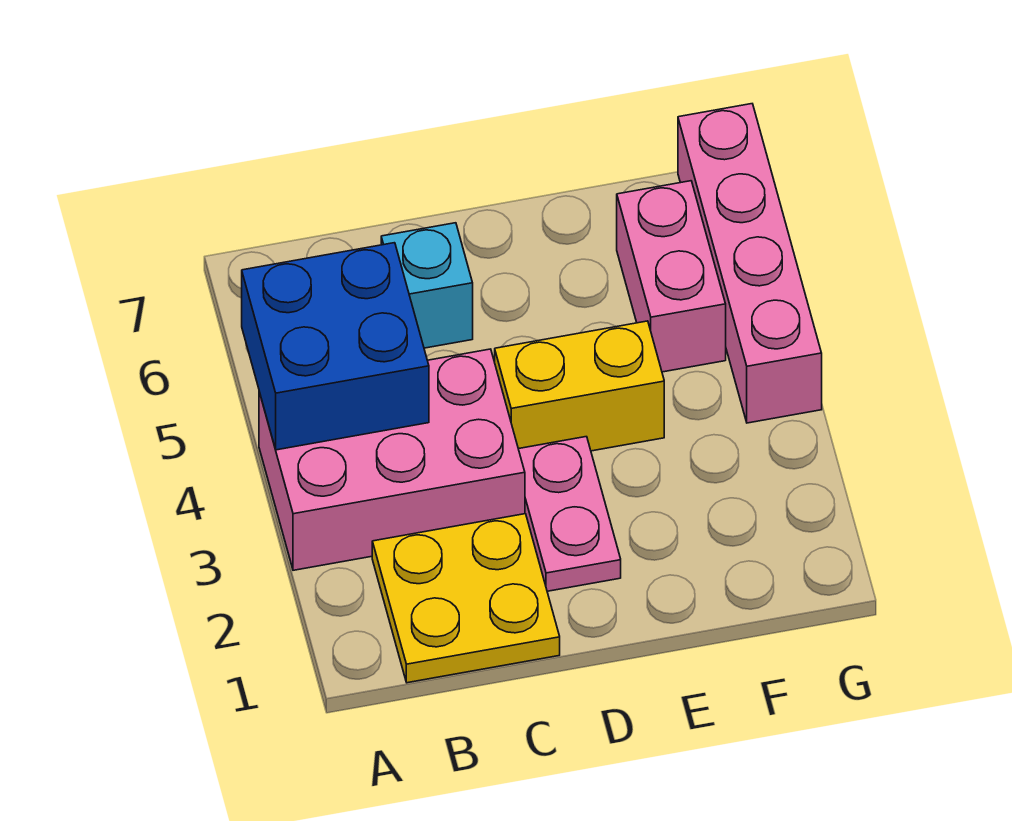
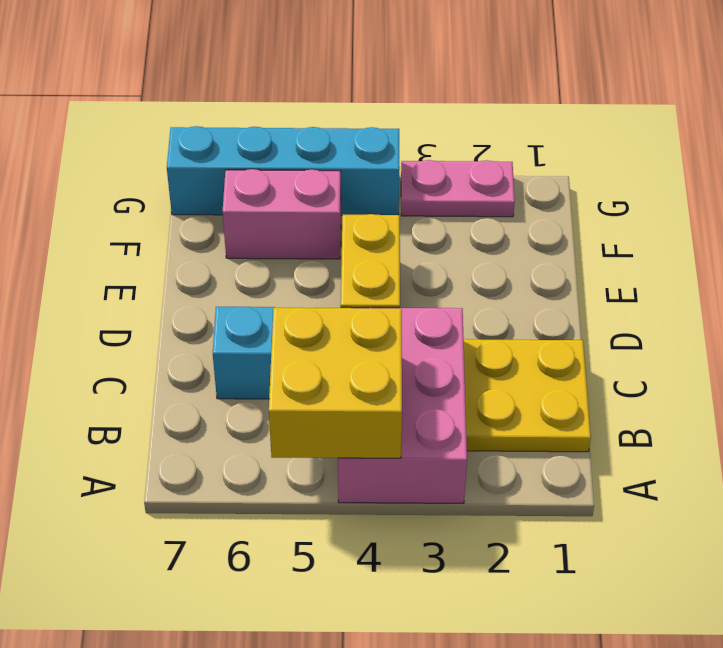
blue brick A4:B5 level 2 -> yellow brick A4:B5 level 2
pink plate D2:D3 level 1 -> pink plate G2:G3 level 1
pink brick G4:G7 level 1 -> cyan brick G4:G7 level 1

